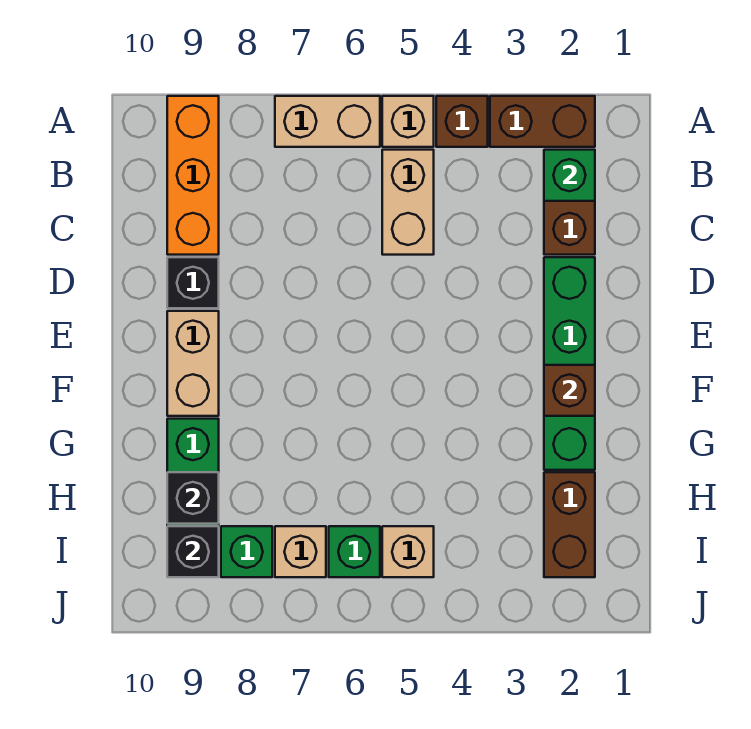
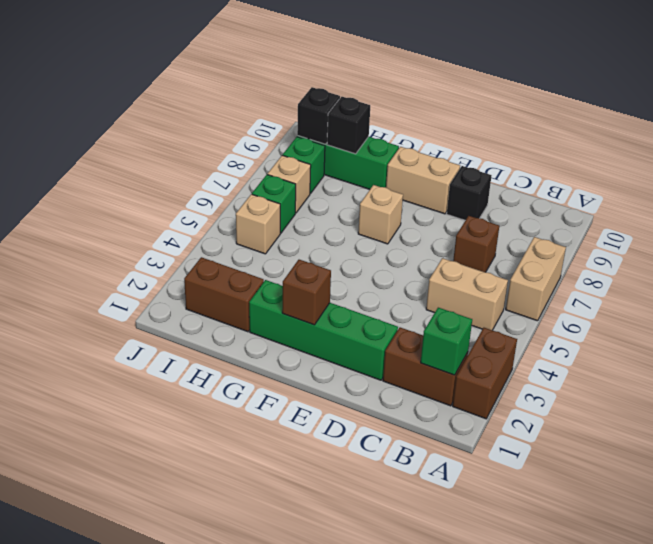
brown brick A4 level 1 -> brown brick C7 level 1
tan brick A5 level 1 -> tan brick F7 level 1
orange brick A9:C9 level 1 -> none

